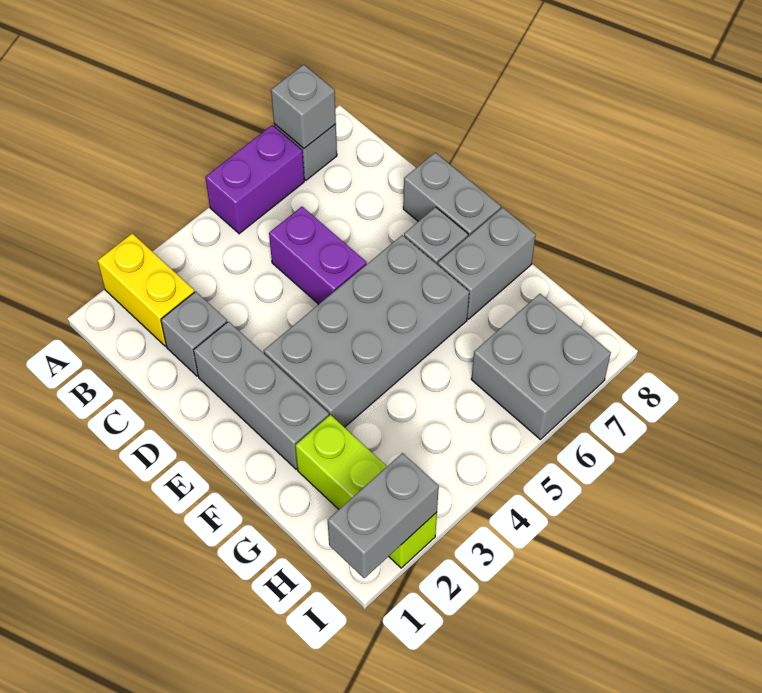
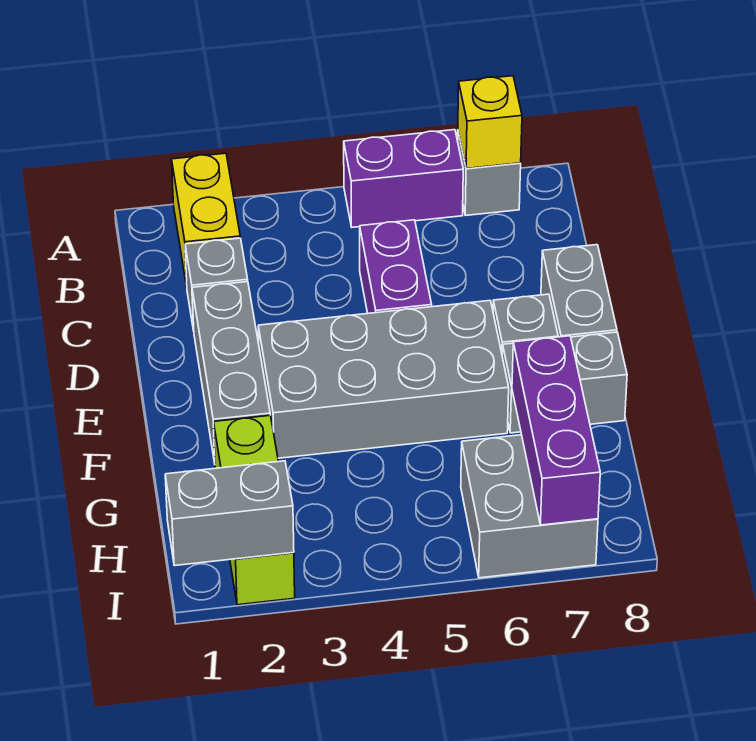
grey brick A7 level 2 -> yellow brick A7 level 2
none -> purple brick G7:I7 level 2

